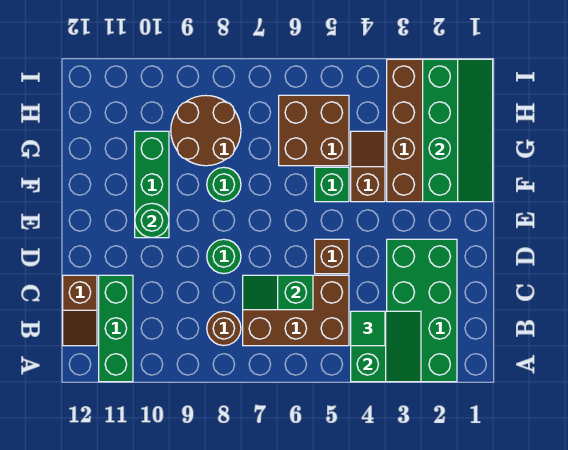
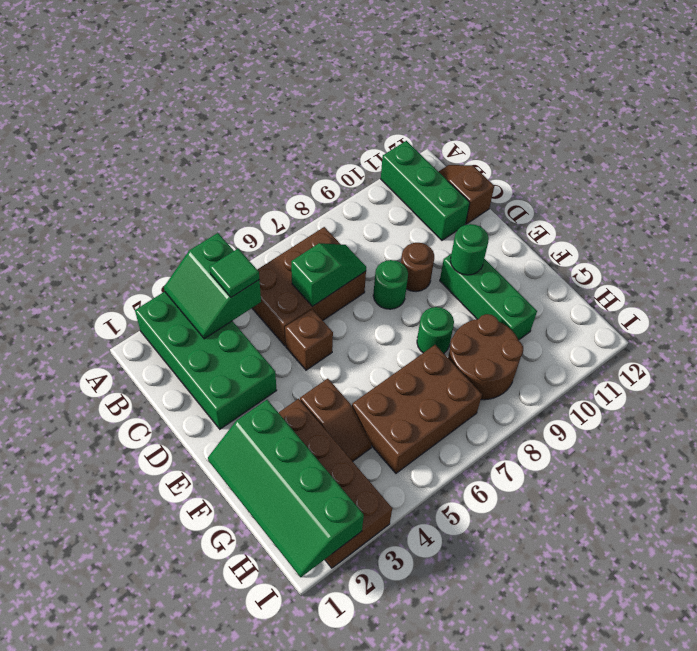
brown round brick B8 level 1 -> brown round brick D9 level 1
green brick F5 level 1 -> none
brown brick G5:H6 level 1 -> brown brick G5:H7 level 1

